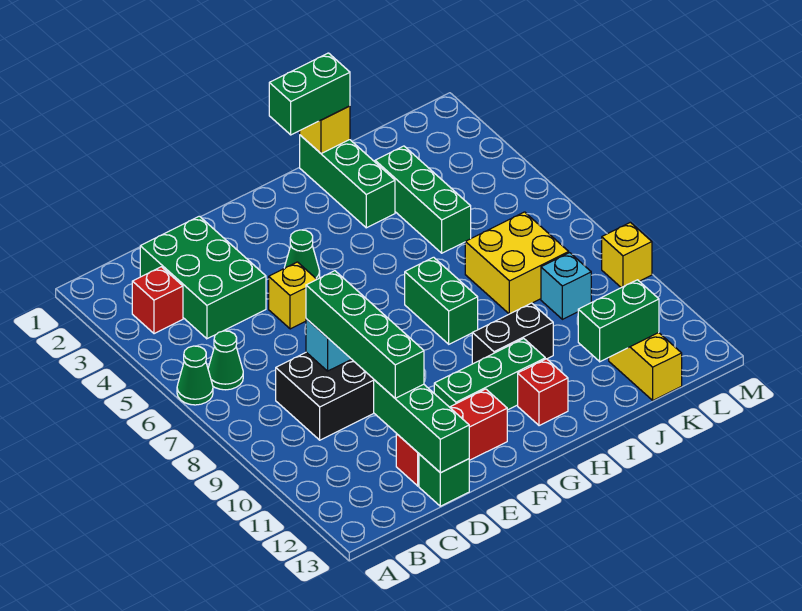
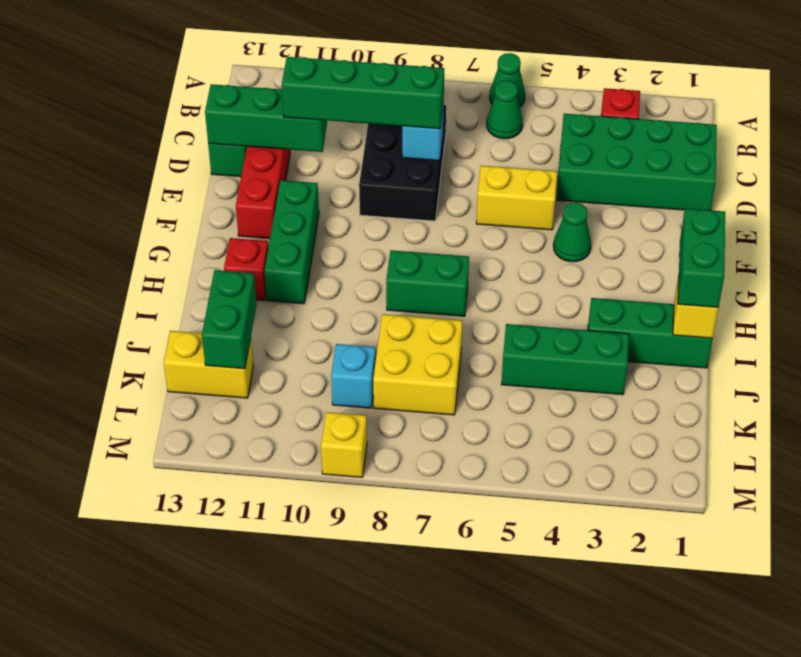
green brick C2:D4 level 1 -> green brick C1:D4 level 1
yellow brick E5 level 1 -> yellow brick E5:E6 level 1
black brick H10:I10 level 1 -> none

